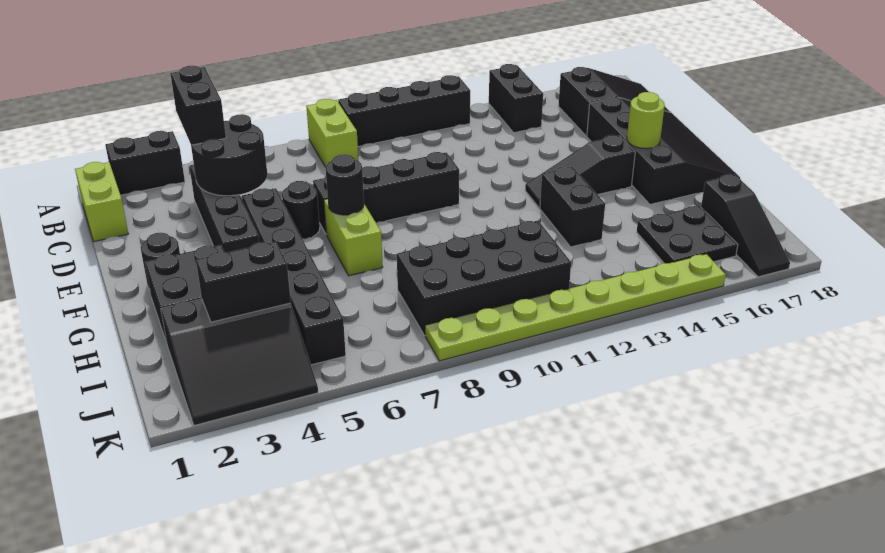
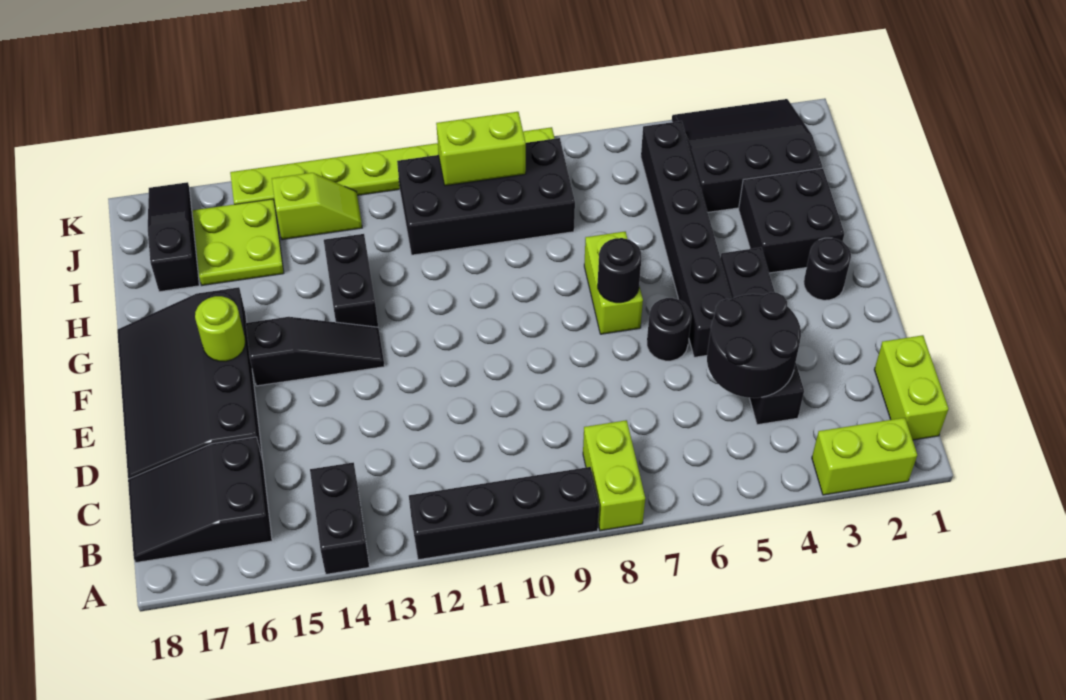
black brick A2:A3 level 1 -> lime brick A2:A3 level 1
black brick B4:C4 level 3 -> none
black brick E7:E10 level 1 -> none
black brick I3:I4 level 2 -> none
black plate I15:J16 level 1 -> lime plate I15:J16 level 1
none -> lime brick J9:J10 level 2
none -> lime slope J13:J14 level 1 top 14

